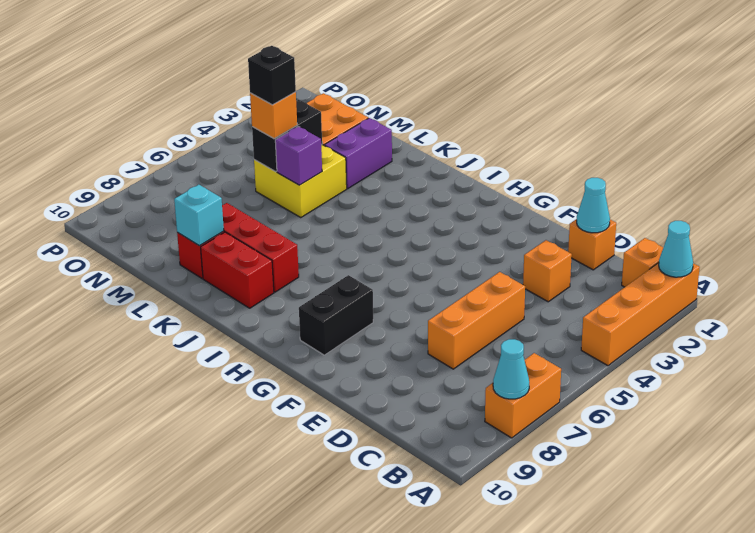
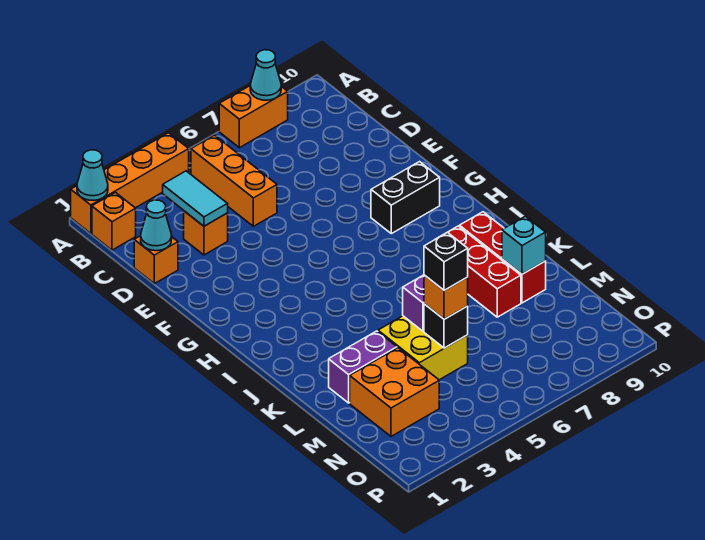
none -> cyan tile C3:D3 level 2
orange brick D5:D7 level 1 -> orange brick B5:D5 level 1
black brick M4:M5 level 2 -> black brick M5 level 2

